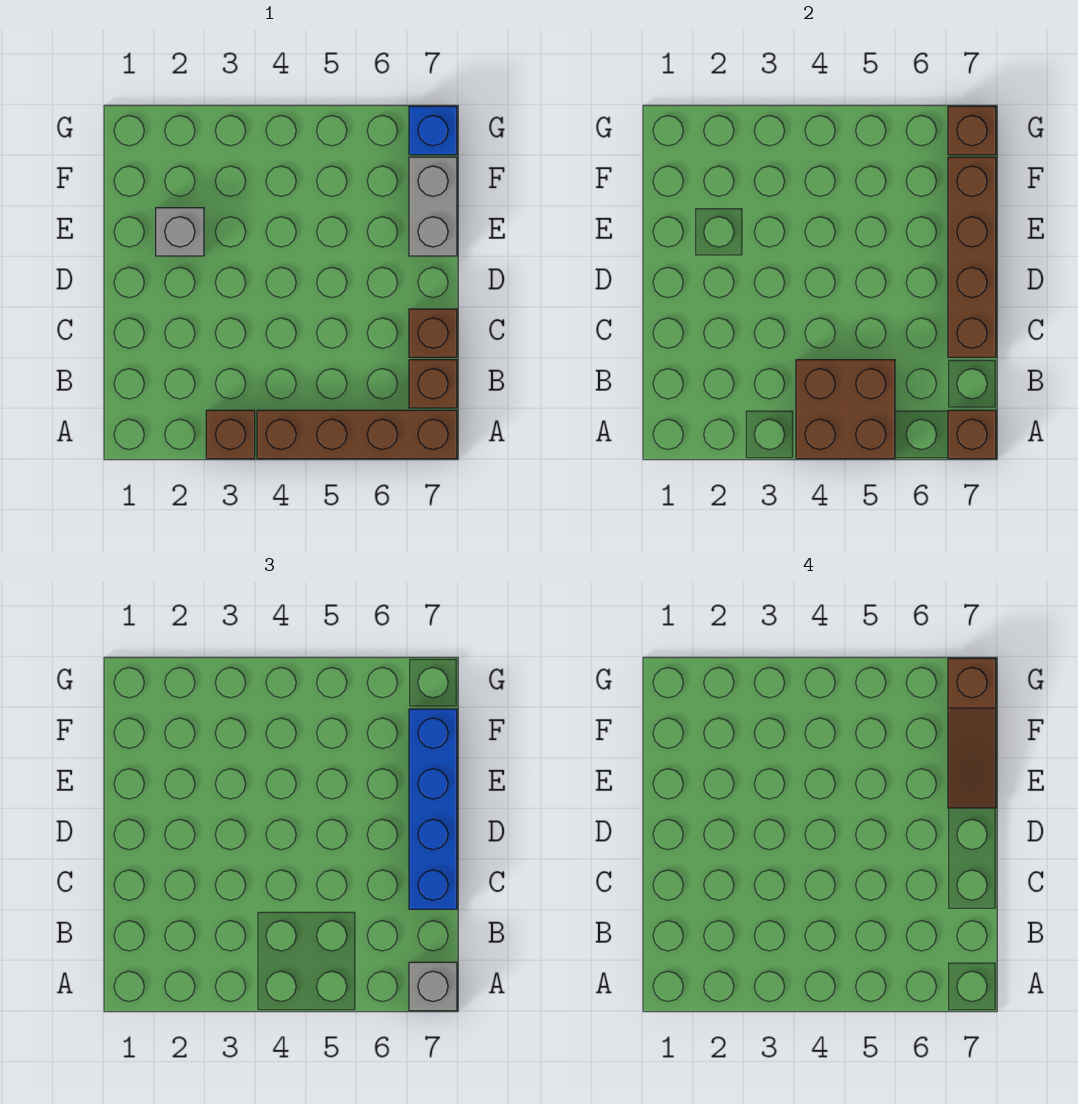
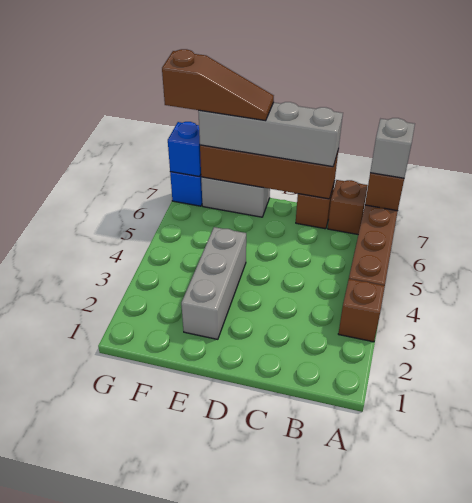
brown brick A4:B5 level 2 -> none
blue brick C7:F7 level 3 -> grey brick C7:F7 level 3
grey brick E2 level 1 -> grey brick E2:E4 level 1
brown brick G7 level 2 -> blue brick G7 level 2

